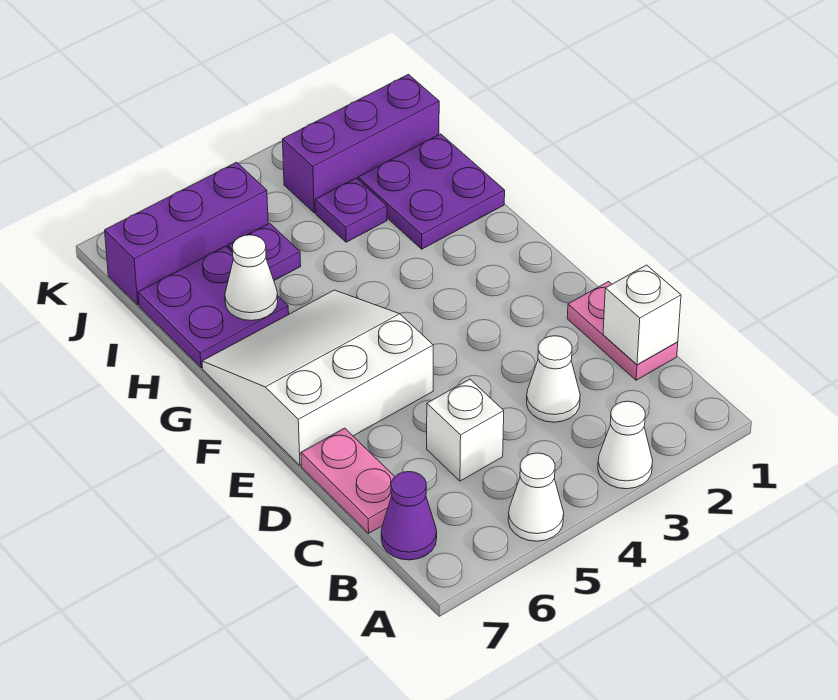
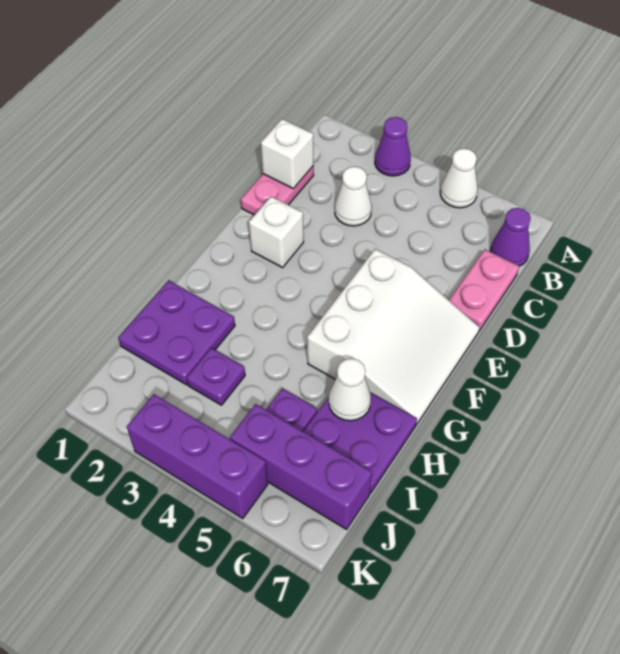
white cone A3 level 1 -> purple cone A3 level 1
white brick C5 level 1 -> white brick E2 level 1
white slope E5:G7 level 1 top E -> white slope E5:G7 level 1 top 5
purple brick J1:J3 level 1 -> purple brick K3:K5 level 1

